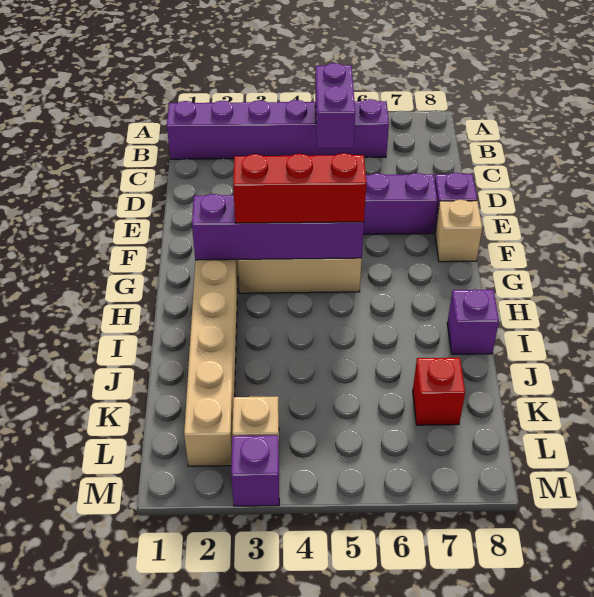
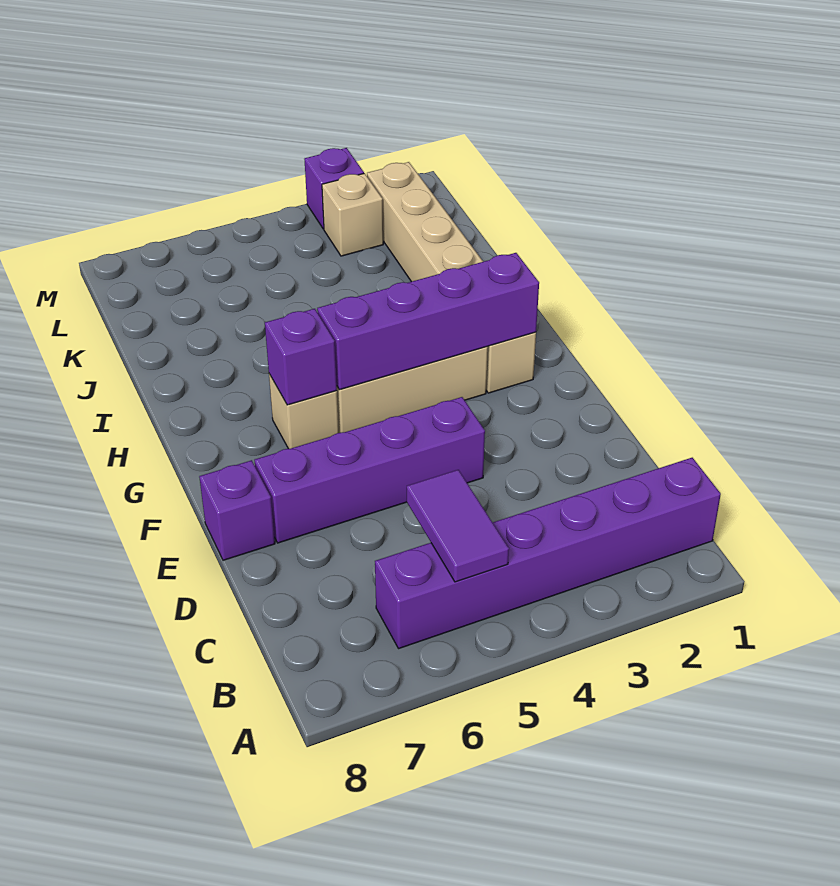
purple brick B5:C5 level 2 -> purple tile B5:C5 level 2
tan brick F8 level 1 -> tan brick G6 level 1
red brick G3:G5 level 3 -> none
purple brick I8 level 1 -> purple brick G6 level 2
red brick K7 level 1 -> none

